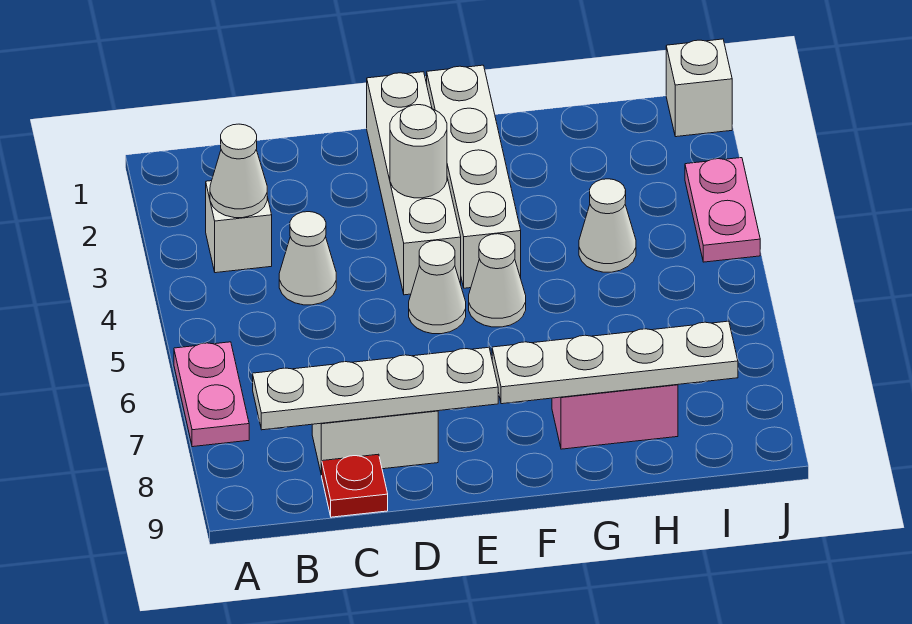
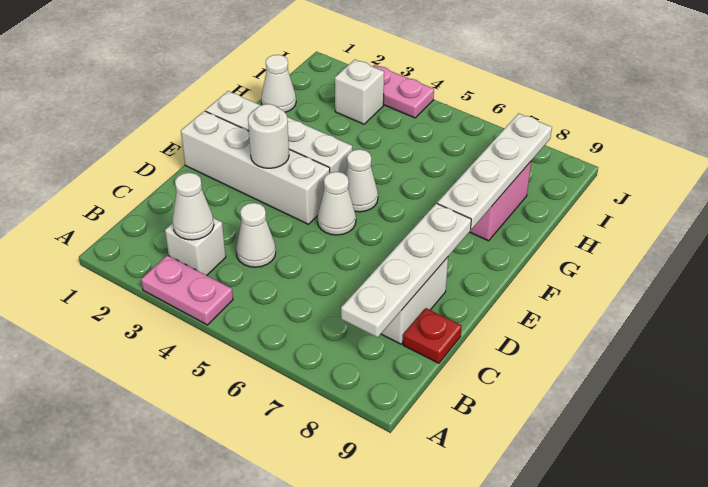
pink plate A6:A7 level 1 -> pink plate A3:A4 level 1
white cone H4 level 1 -> white cone H1 level 1
white brick J1 level 1 -> white brick I3 level 1

